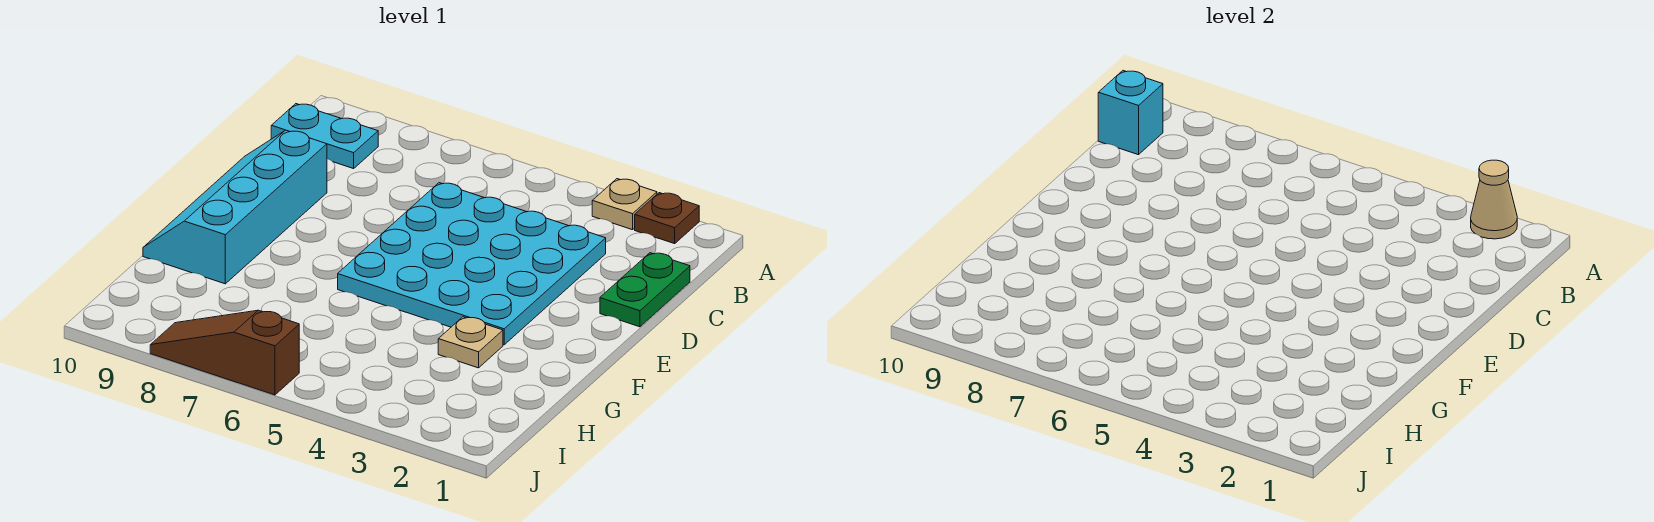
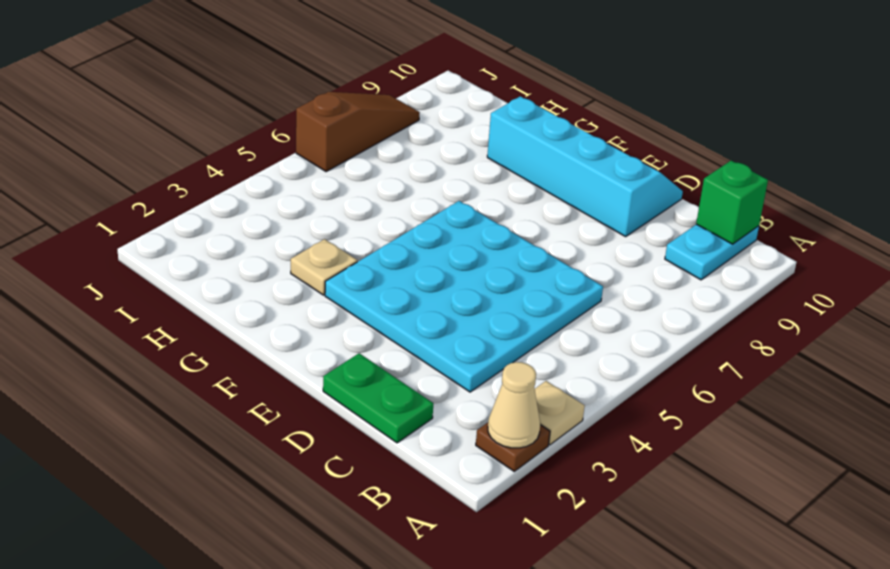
cyan brick B10 level 2 -> green brick B10 level 2

